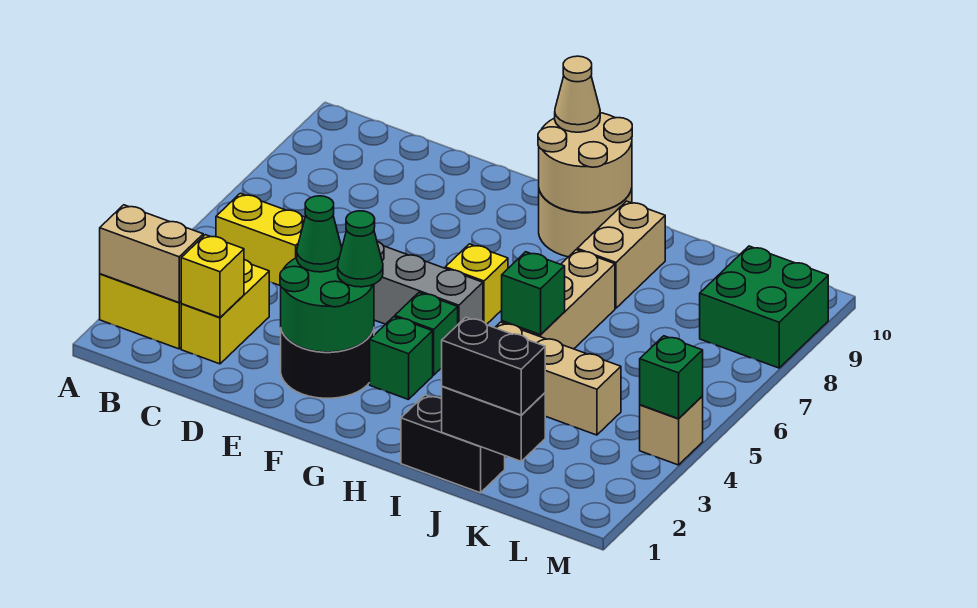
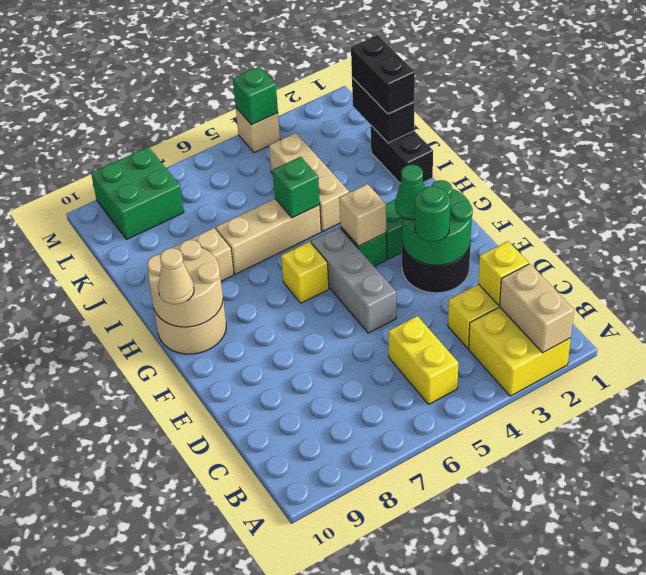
green cone E3 level 3 -> green round brick E3 level 3
none -> tan brick G4 level 2

